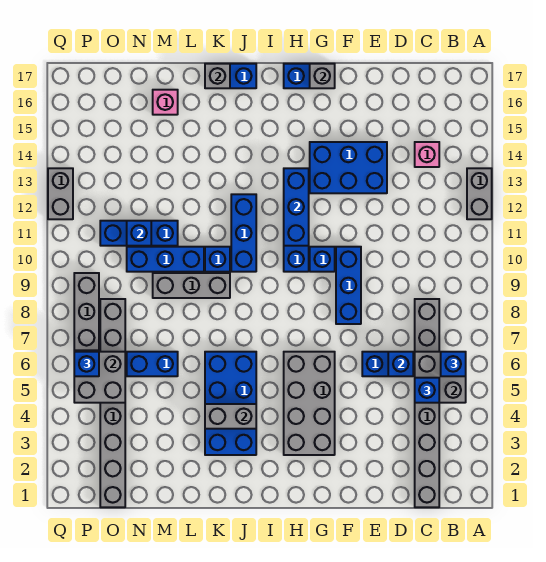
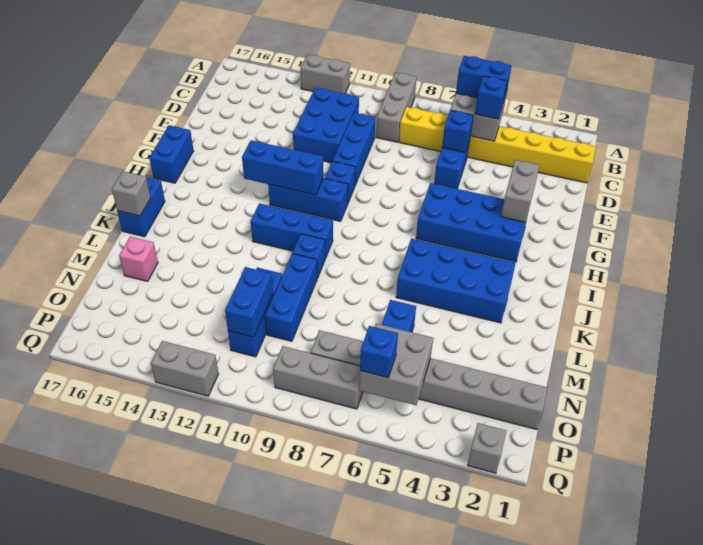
blue brick B6 level 3 -> blue brick B5:B6 level 3
grey brick C1:C8 level 1 -> yellow brick C1:C8 level 1
pink brick C14 level 1 -> none
blue brick E13:G14 level 1 -> blue brick C11:E12 level 1
blue brick F8:F10 level 1 -> blue brick D10:F10 level 1
grey brick G3:H6 level 1 -> blue brick G3:H6 level 1
grey brick G17 level 2 -> grey brick Q2 level 1
grey brick J4:K4 level 2 -> grey brick F3:G3 level 2
grey brick K9:M9 level 1 -> grey brick A9:C9 level 1
blue brick N11 level 2 -> blue brick N11:O11 level 2

